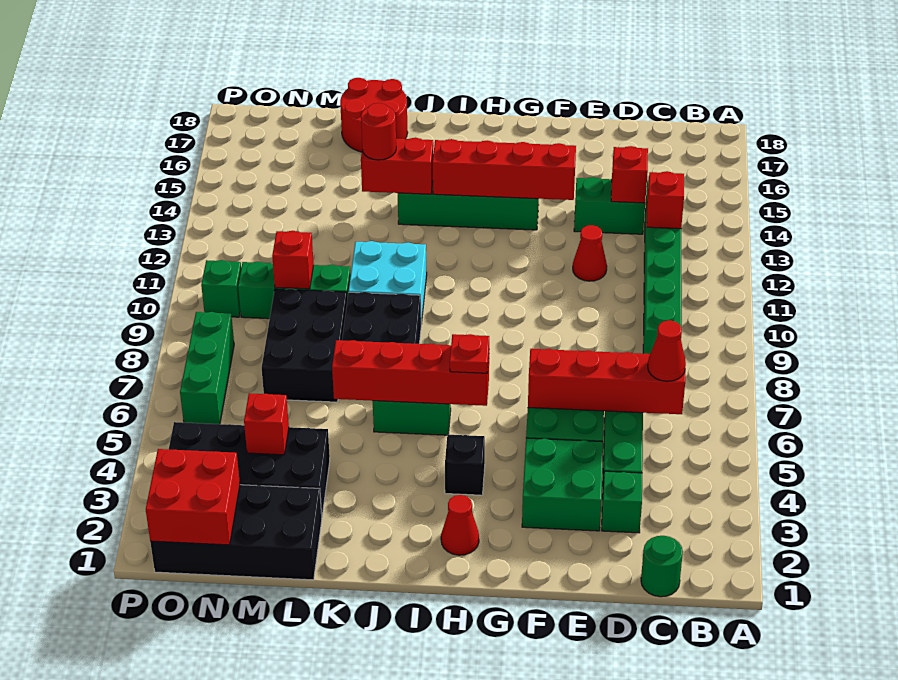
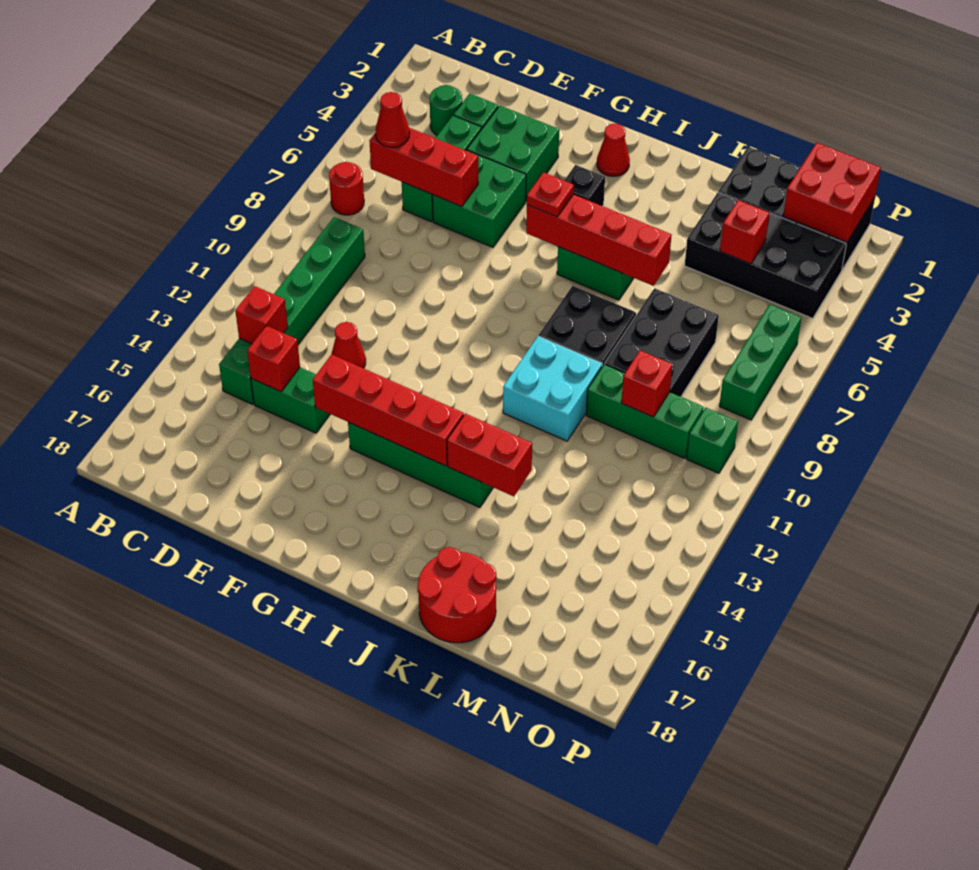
green round brick C1 level 1 -> green round brick C3 level 1
red brick C6:F6 level 2 -> red brick C6:E6 level 2
red round brick K14 level 3 -> red round brick B7 level 1

